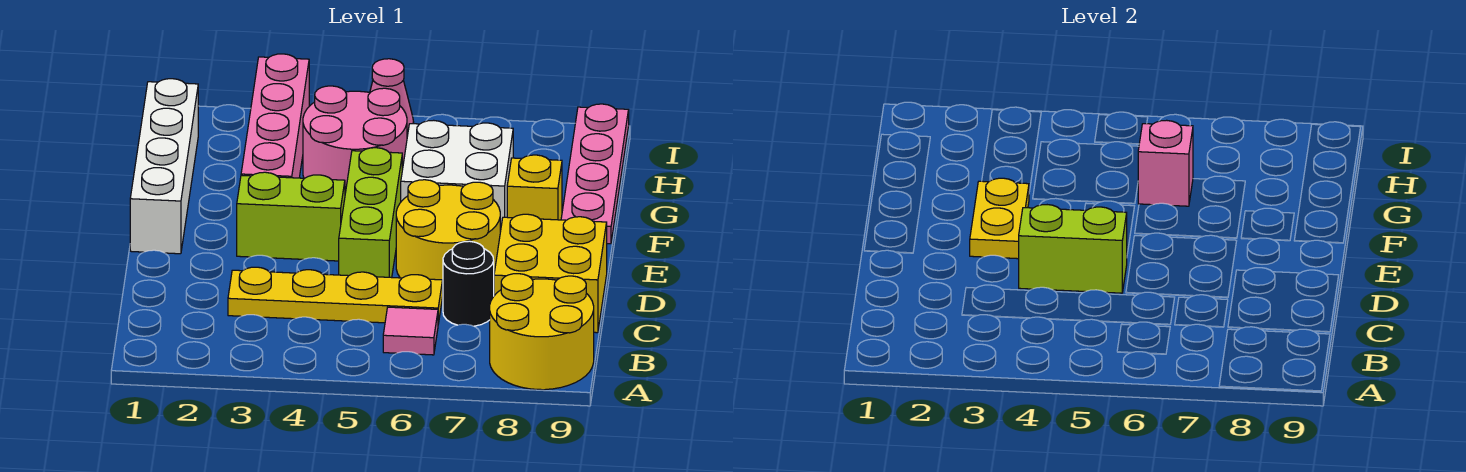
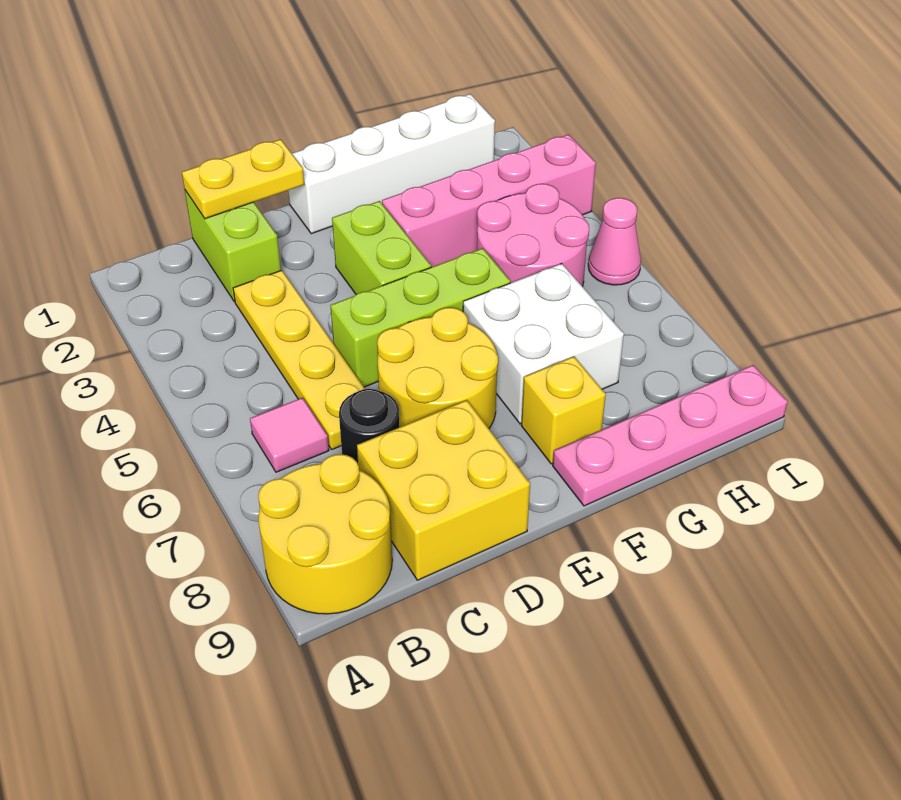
lime brick D4:D5 level 2 -> lime brick C1:C2 level 1
yellow plate E3:F3 level 2 -> yellow plate C1:D1 level 2
pink brick G6 level 2 -> none

